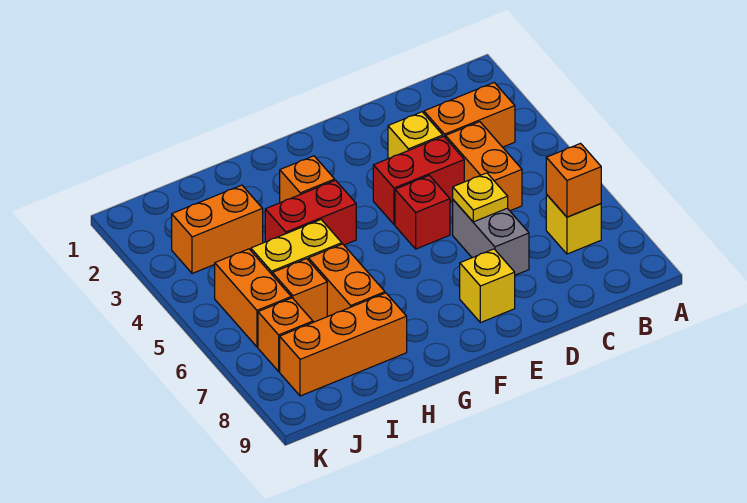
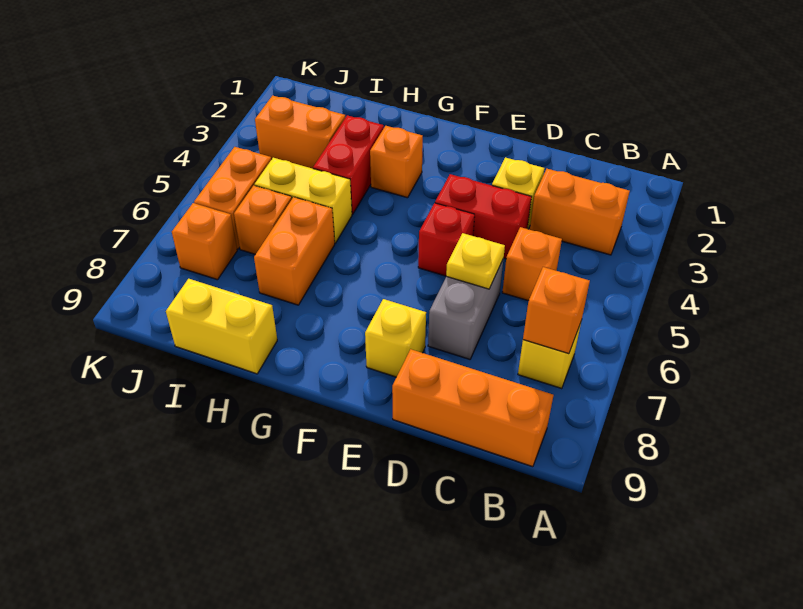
orange brick C4:C5 level 1 -> orange brick C5 level 1
red brick G4:H4 level 1 -> red brick H3:H4 level 1
orange brick H8:J8 level 1 -> orange brick B9:D9 level 1
none -> yellow brick H9:I9 level 1

